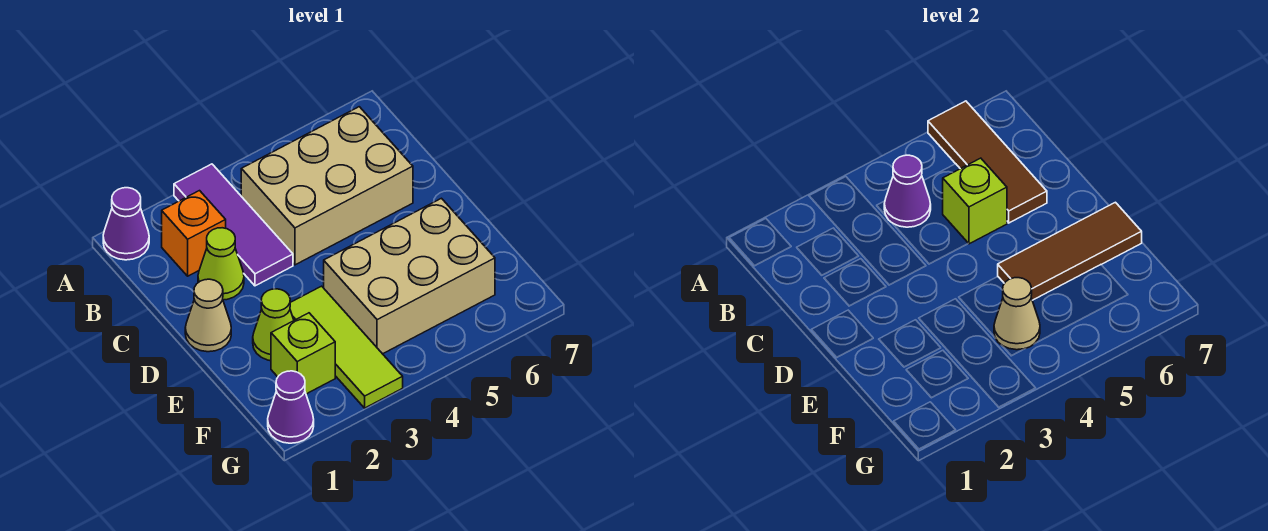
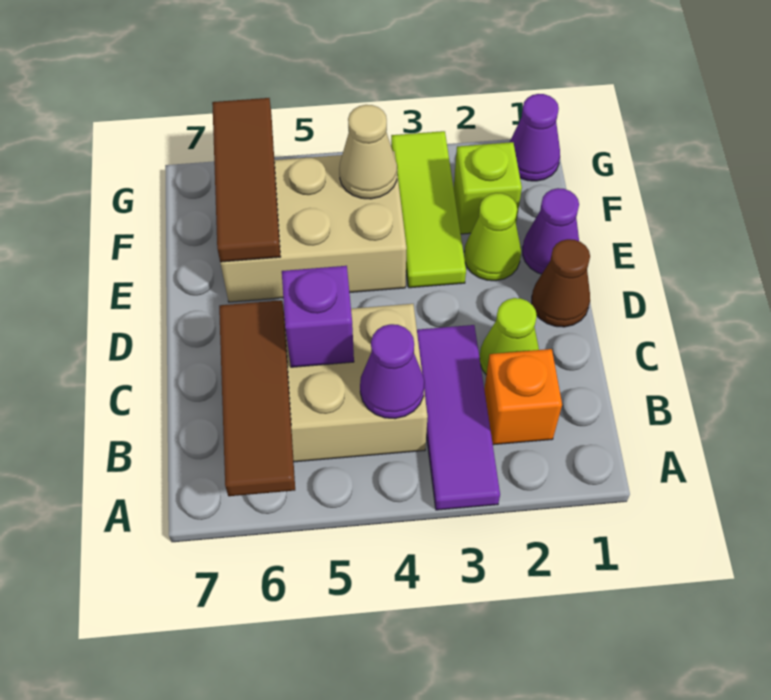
purple cone A1 level 1 -> purple cone E1 level 1
lime brick C5 level 2 -> purple brick C5 level 2
tan cone D1 level 1 -> brown cone D1 level 1
brown tile E5:E7 level 2 -> brown tile E6:G6 level 2

